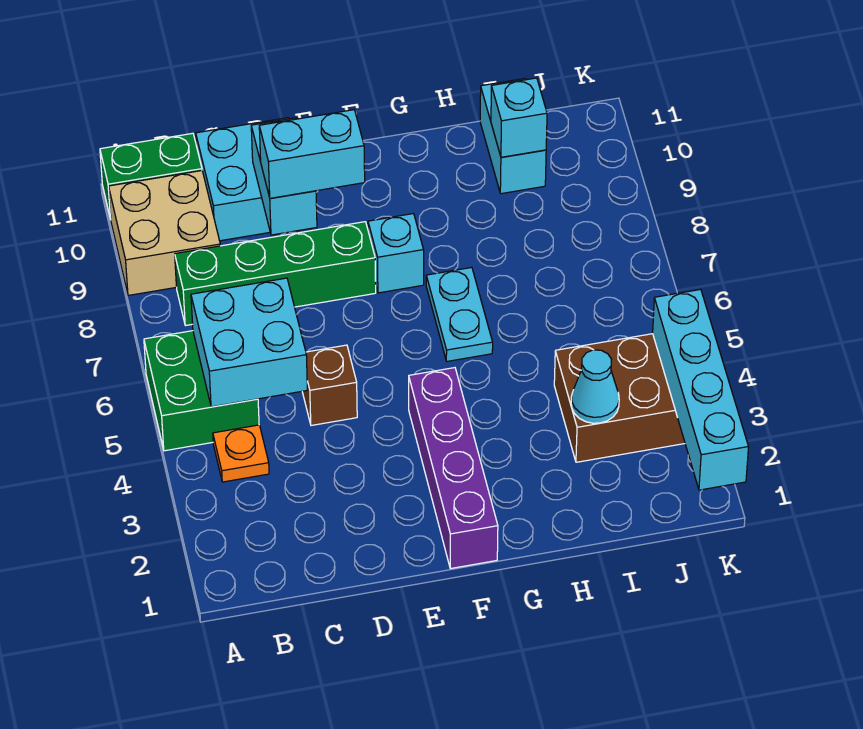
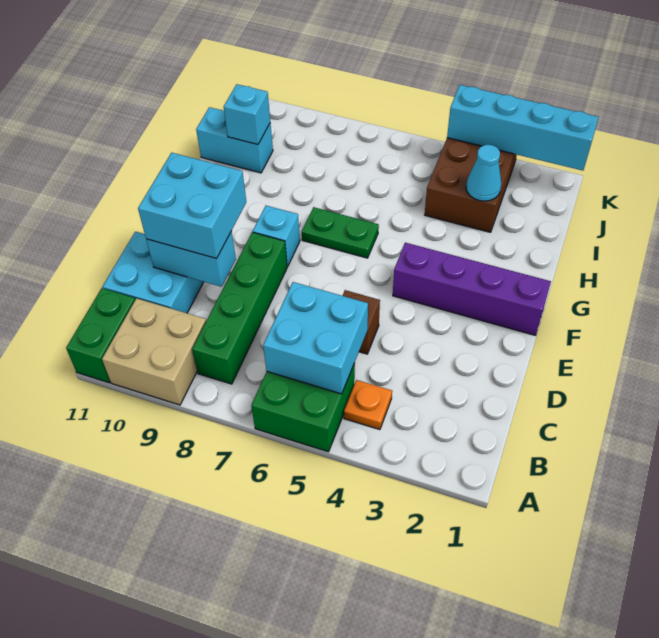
cyan brick D9:E9 level 3 -> cyan brick D9:E10 level 3
cyan plate G6:G7 level 1 -> green plate G6:G7 level 1

